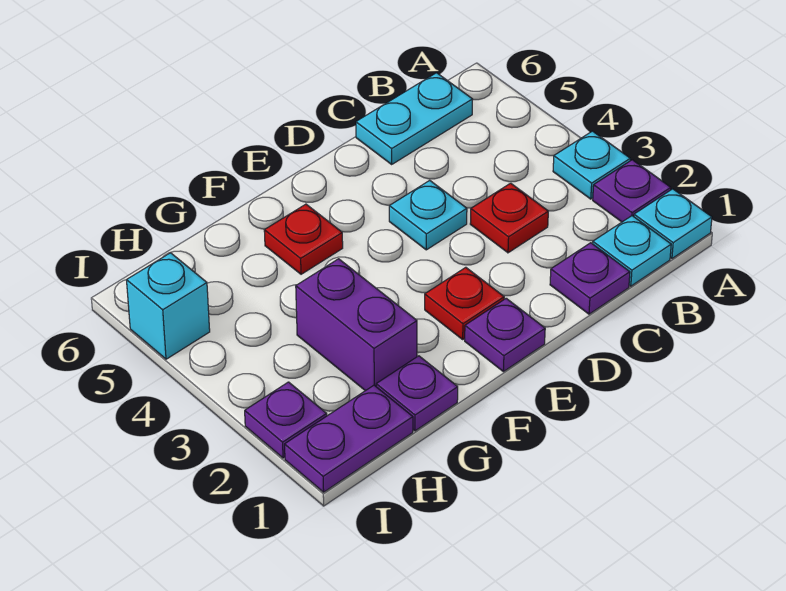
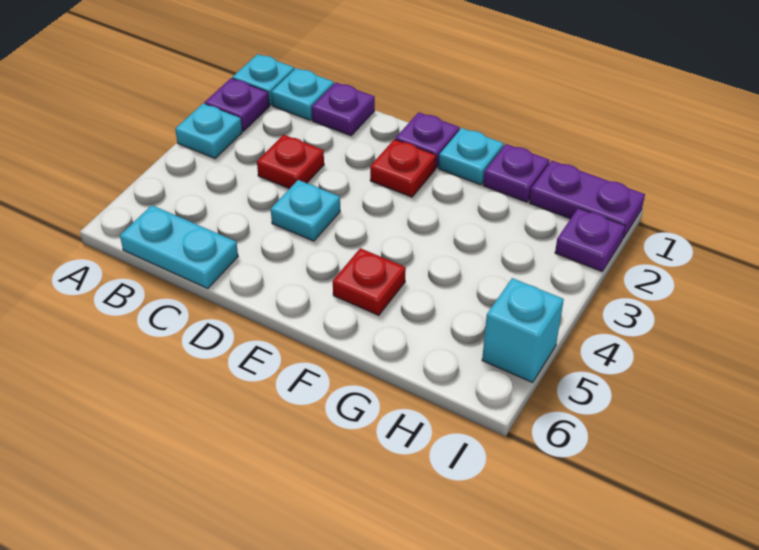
none -> cyan plate F1 level 1
purple brick G2:G3 level 1 -> none

